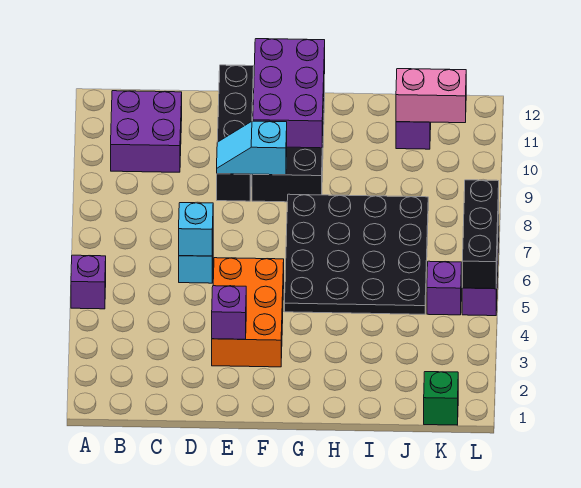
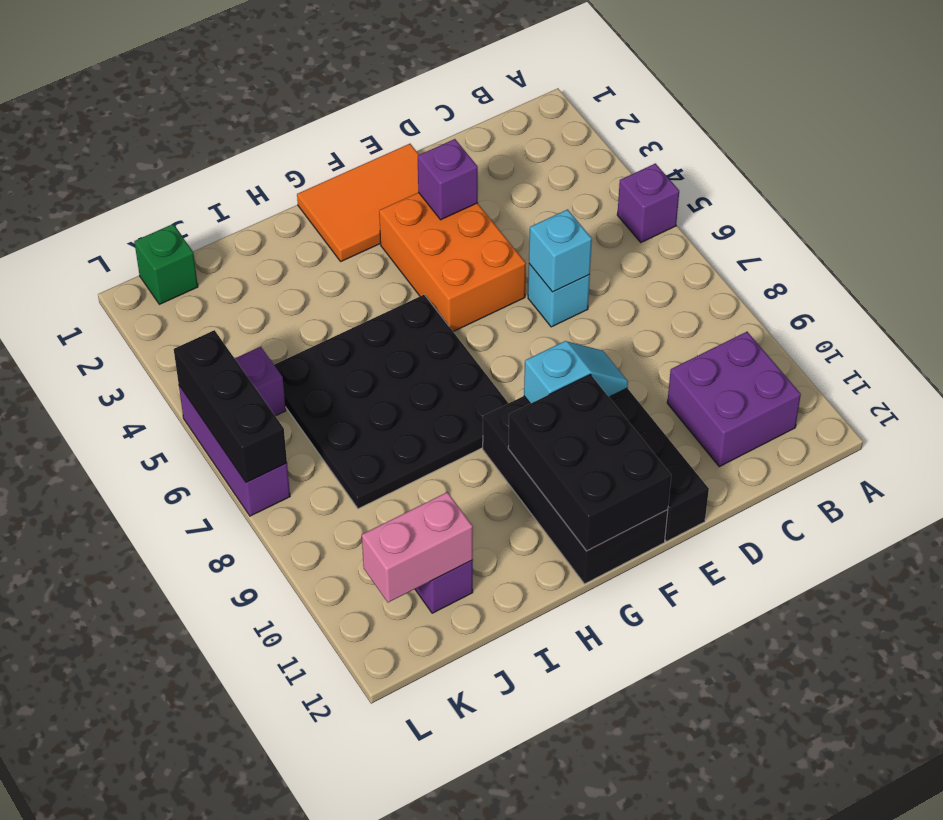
none -> orange tile E1:G2 level 1
purple brick F10:G12 level 2 -> black brick F10:G12 level 2

